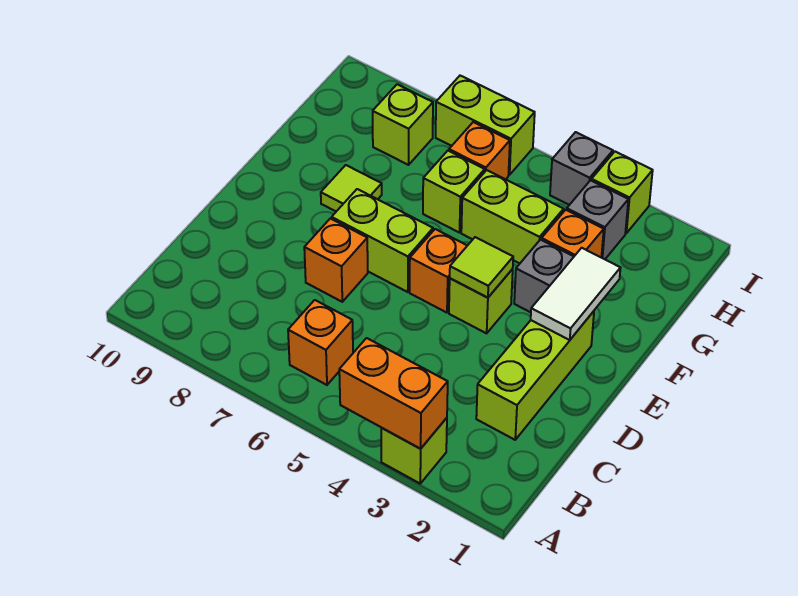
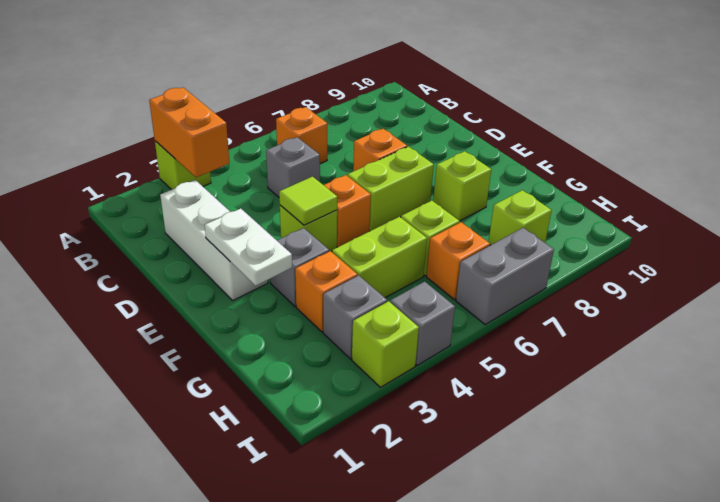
orange brick A3:A4 level 2 -> orange brick A3:B3 level 2
lime brick C2:E2 level 1 -> white brick C2:E2 level 1
none -> grey brick C5 level 1
white tile E2:F2 level 2 -> white plate E2:F2 level 2
lime tile F8 level 1 -> lime brick F8 level 1
lime brick I6:I7 level 1 -> grey brick I6:I7 level 1

